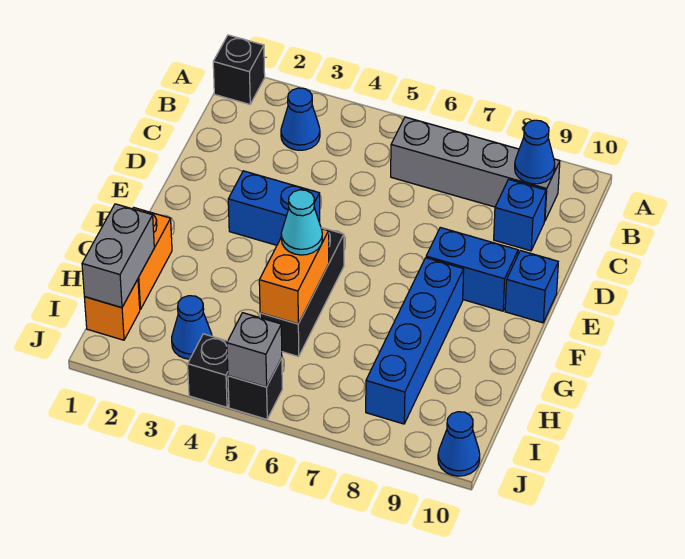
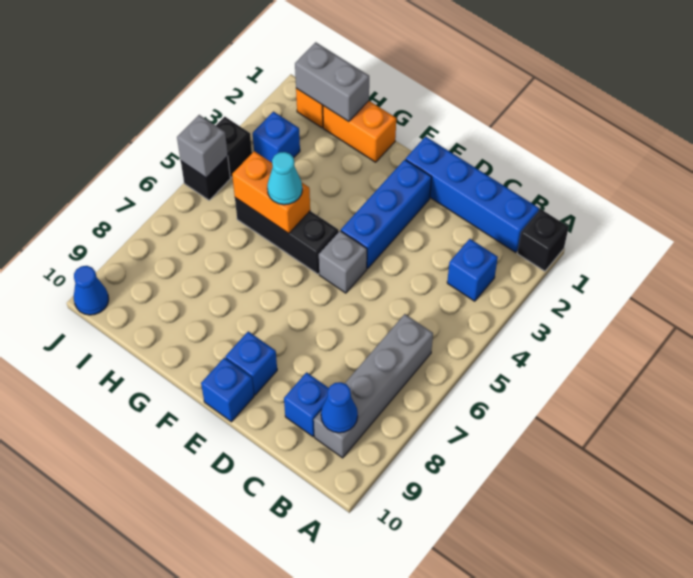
blue cone B3 level 1 -> blue brick B3 level 1
blue brick E3:E4 level 1 -> blue brick E2:E4 level 1
none -> grey brick E5 level 1
blue brick E8:E9 level 1 -> blue brick E9 level 1
blue brick F8:I8 level 1 -> blue brick B1:E1 level 1
blue cone I3 level 1 -> blue brick I3 level 1

